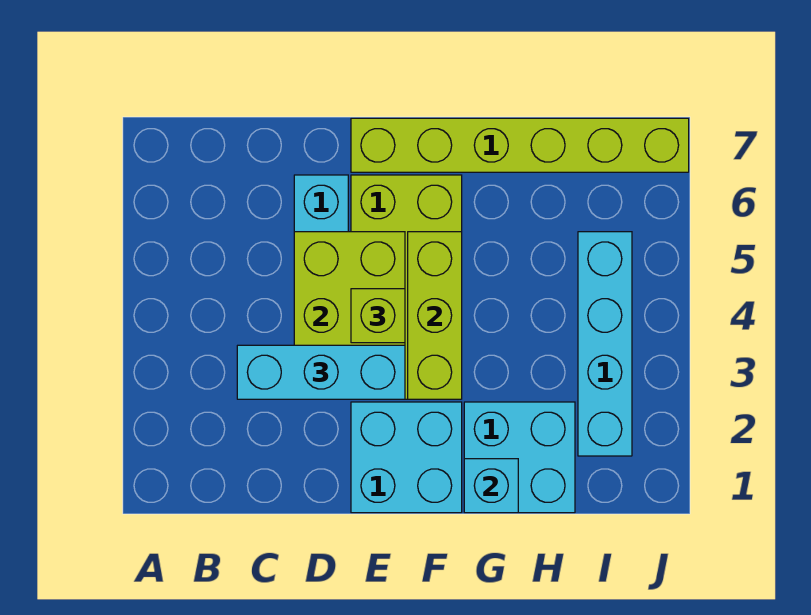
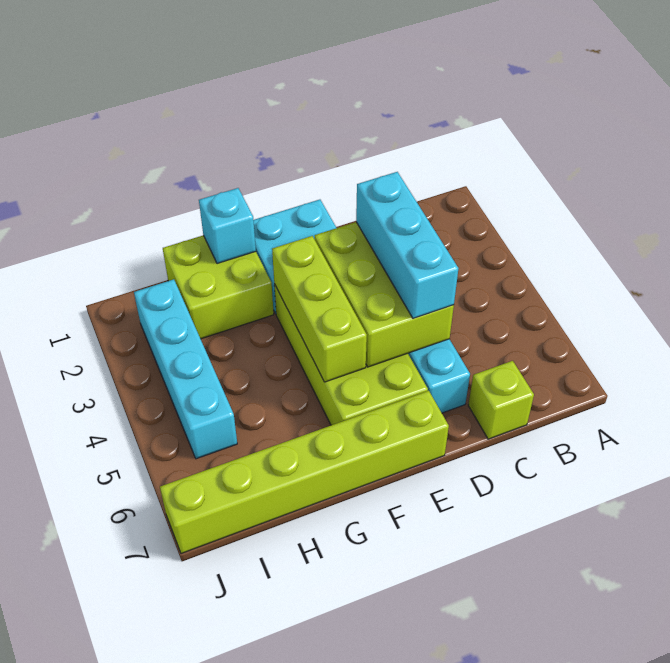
cyan brick C3:E3 level 3 -> cyan brick D3:D5 level 3
lime brick E4 level 3 -> lime brick C7 level 1
cyan brick G1:H2 level 1 -> lime brick G1:H2 level 1

